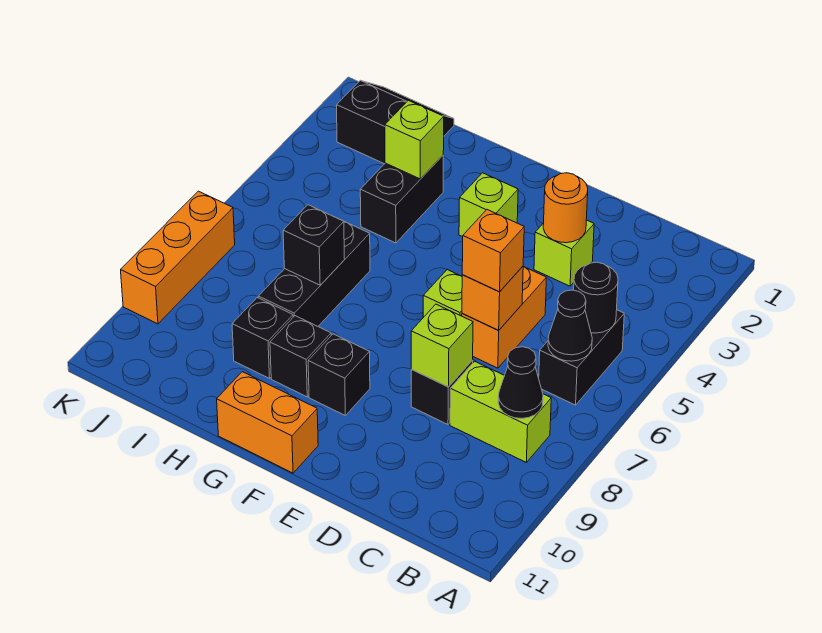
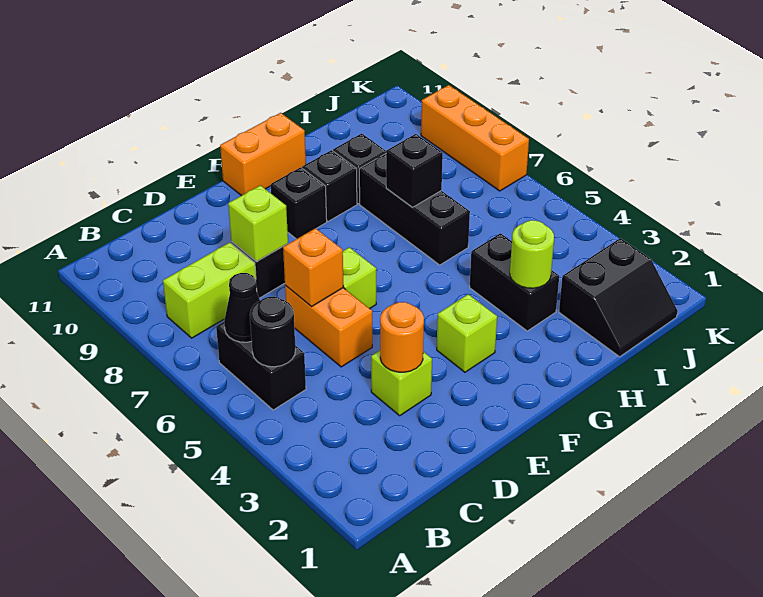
black cone B8 level 2 -> none
orange brick D6 level 3 -> none
lime brick H3 level 2 -> lime round brick H3 level 2

